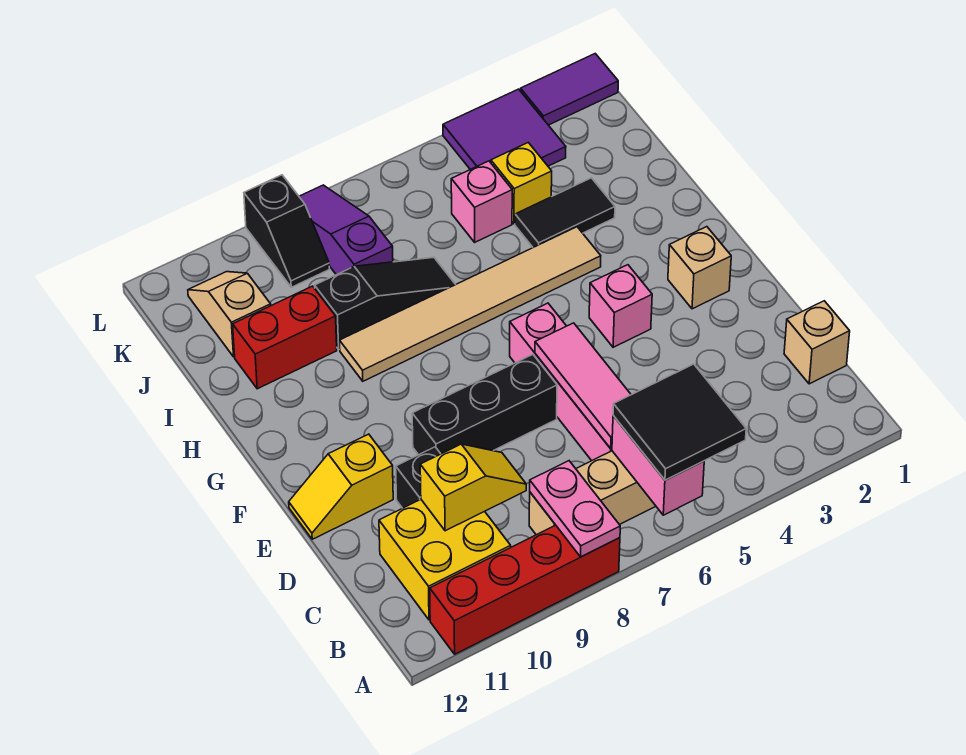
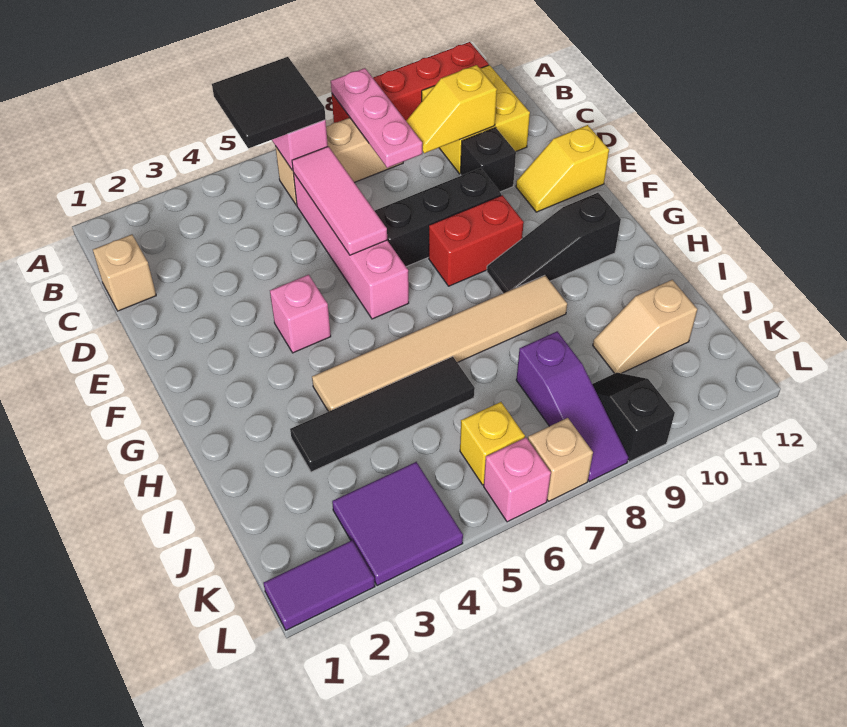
pink plate A8:B8 level 2 -> pink plate A8:C8 level 2
yellow slope E11:E12 level 1 top 11 -> yellow slope E11:E12 level 1 top 12
tan brick F2 level 1 -> tan brick L7 level 1
black tile I3:I4 level 1 -> black tile I3:I6 level 1
black slope I7:I9 level 1 top 9 -> black slope G9:G11 level 1 top 11
red brick I10:I11 level 1 -> red brick F8:F9 level 1
yellow brick J4 level 1 -> yellow brick K6 level 1
pink brick J5 level 1 -> pink brick L6 level 1
tan slope J11:K11 level 1 top J -> tan slope J10:J11 level 1 top 11

